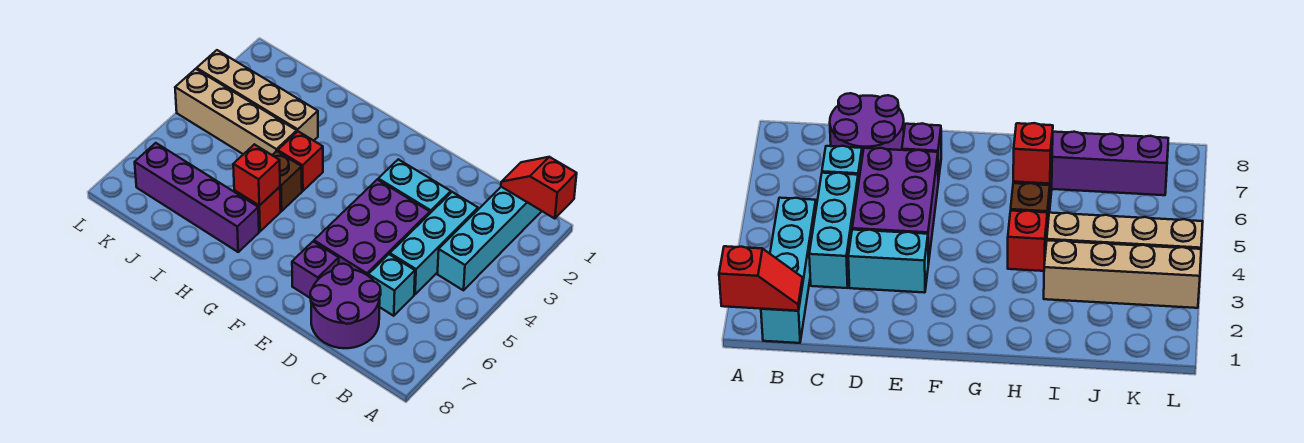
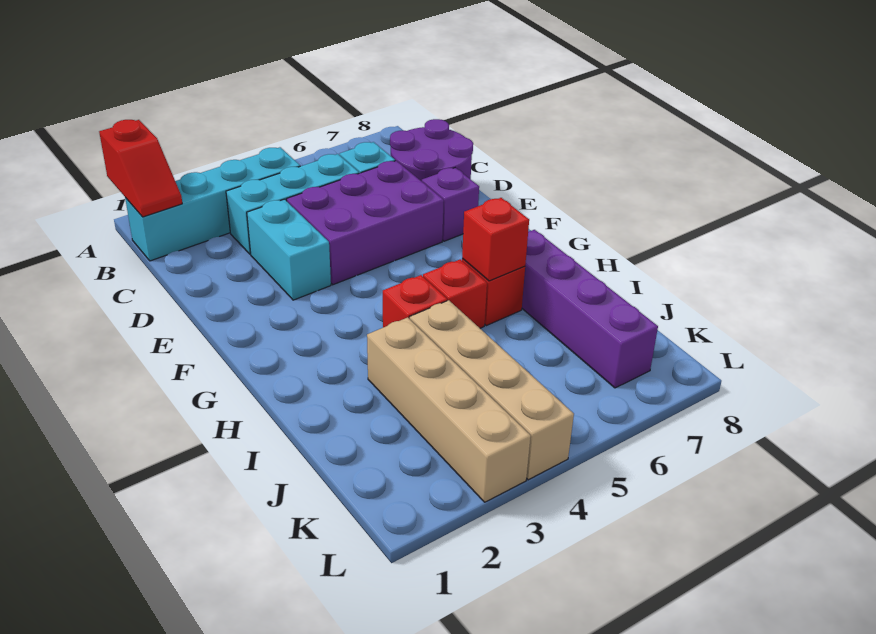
brown brick H5 level 1 -> red brick H5 level 1

